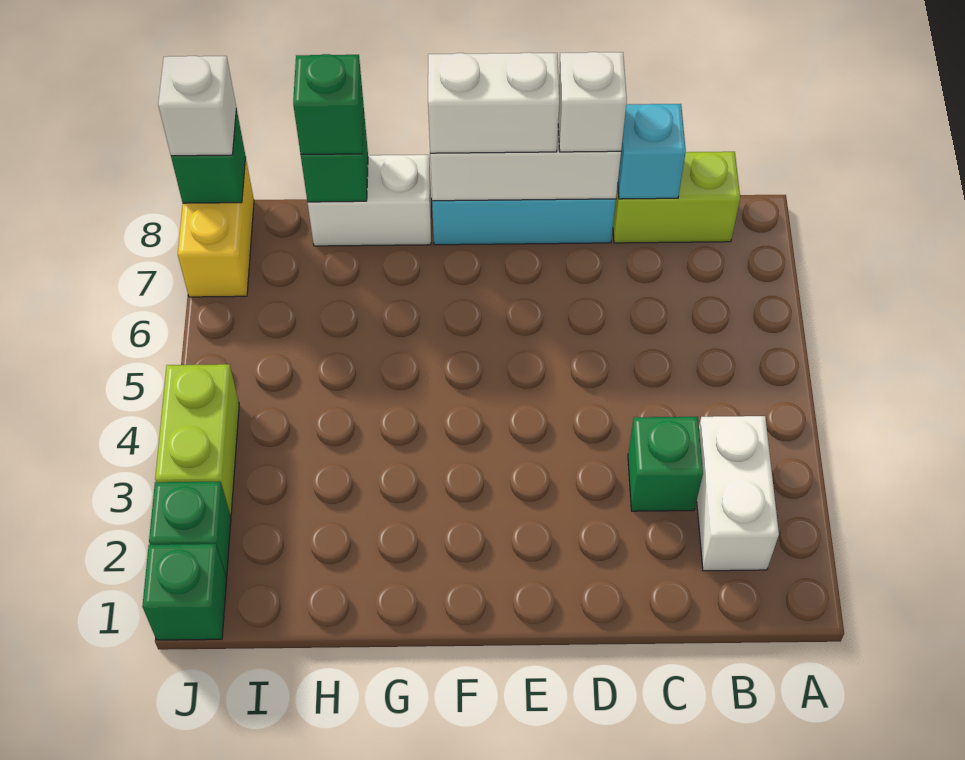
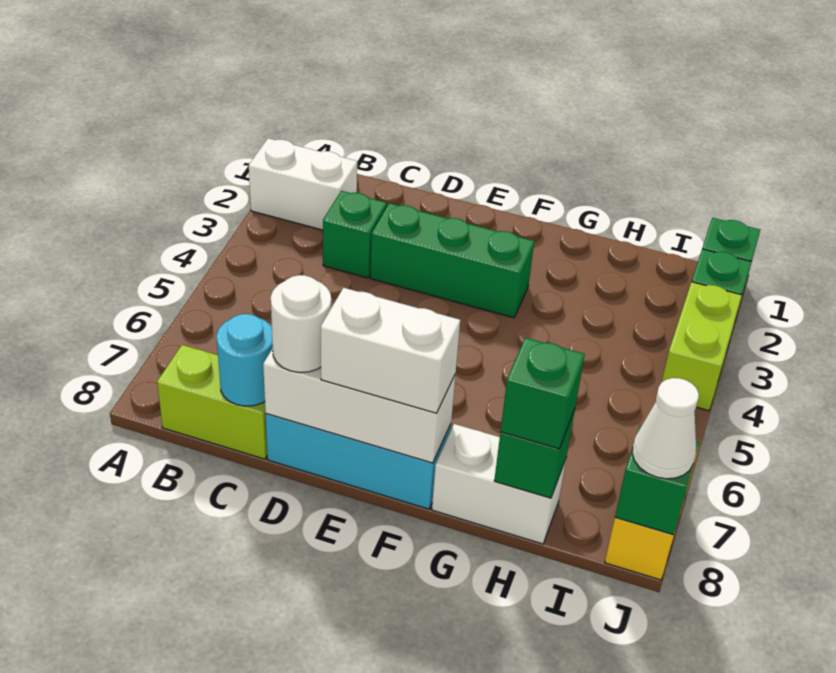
white brick B2:B3 level 1 -> white brick A2:B2 level 1
cyan brick C8 level 2 -> cyan round brick C8 level 2
none -> green brick D3:F3 level 1
white brick D8 level 3 -> white round brick D8 level 3
white brick J8 level 3 -> white cone J8 level 3

